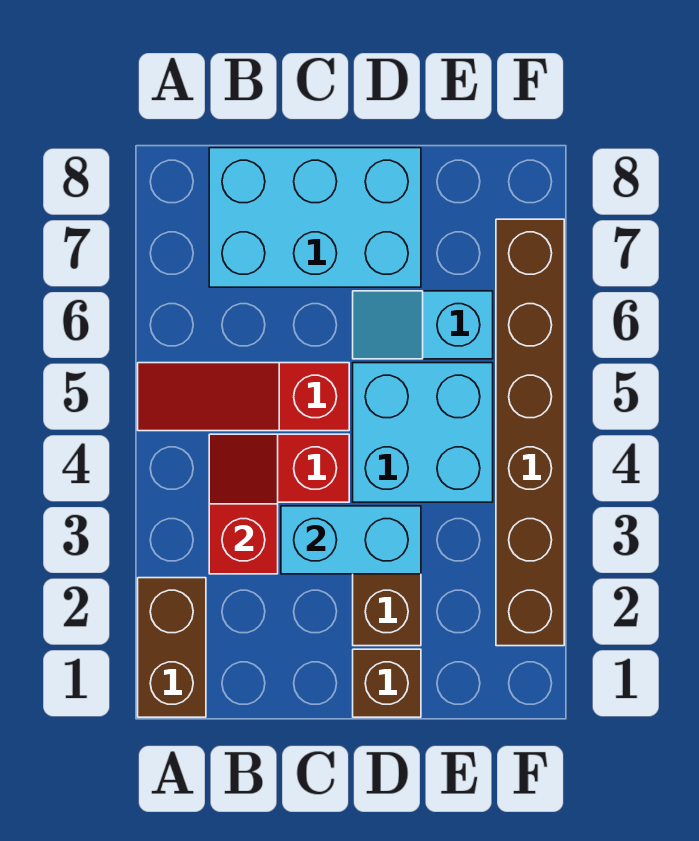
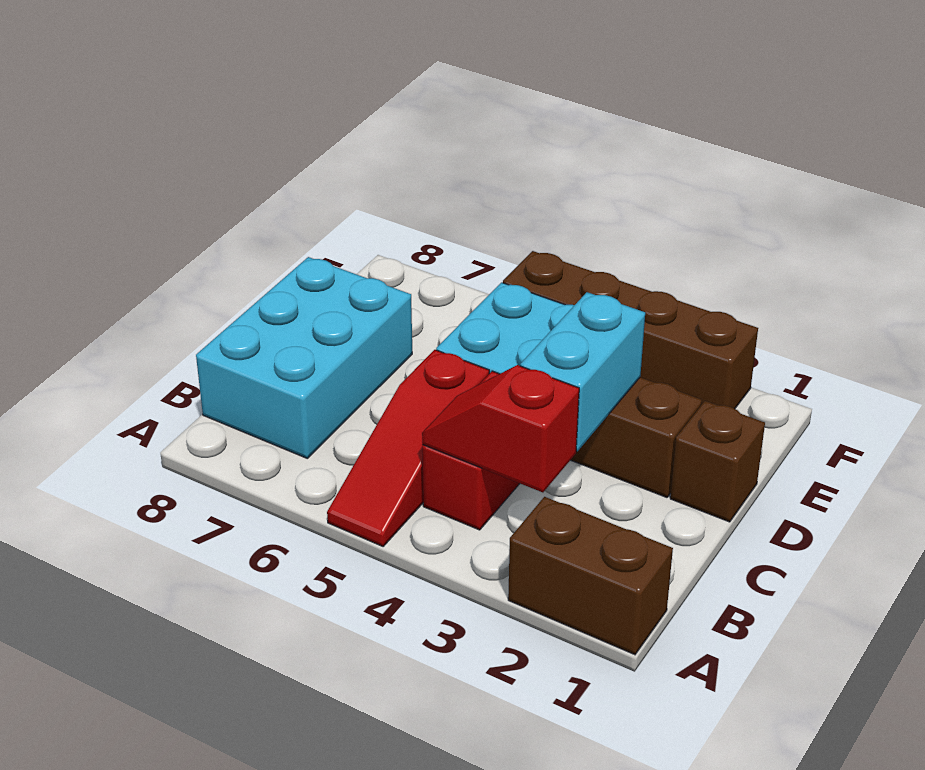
cyan slope D6:E6 level 1 top E -> none
brown brick F2:F7 level 1 -> brown brick F2:F5 level 1

